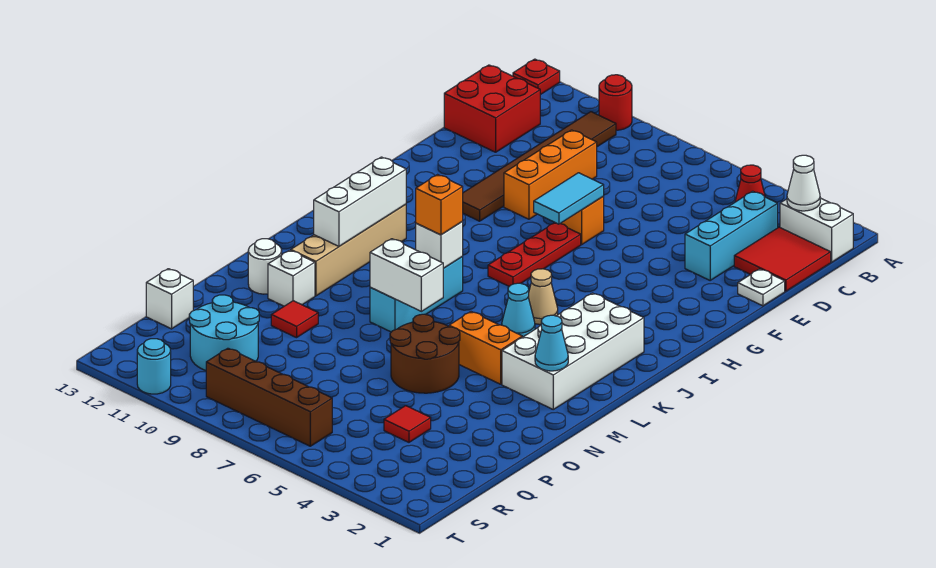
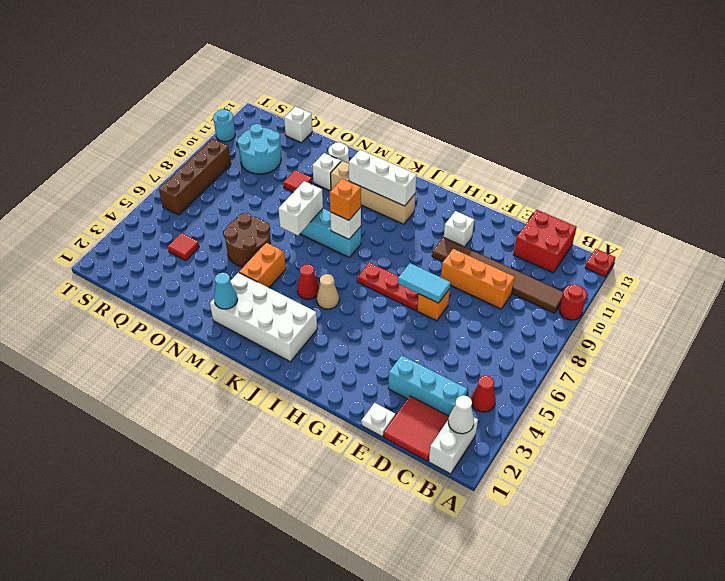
none -> white brick G11 level 1
cyan cone K5 level 1 -> red cone K5 level 1

